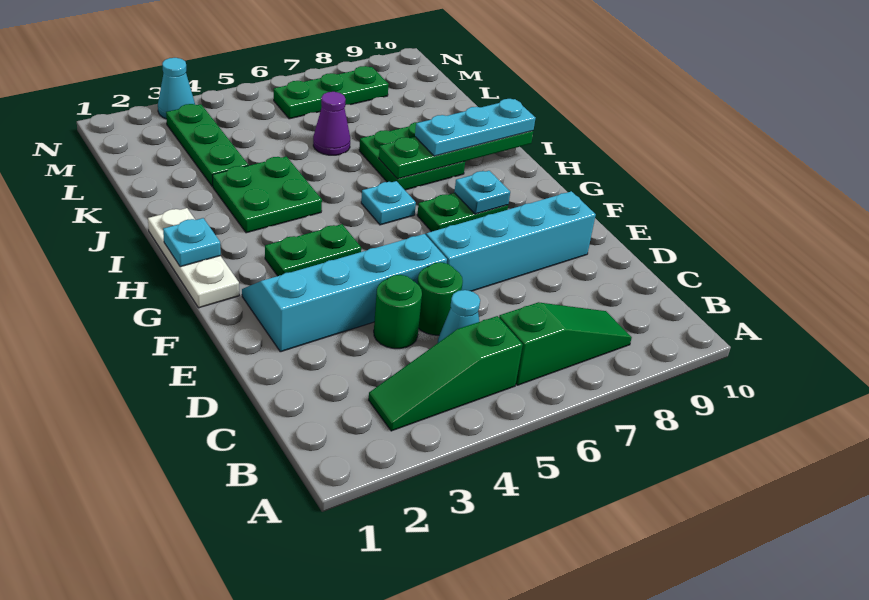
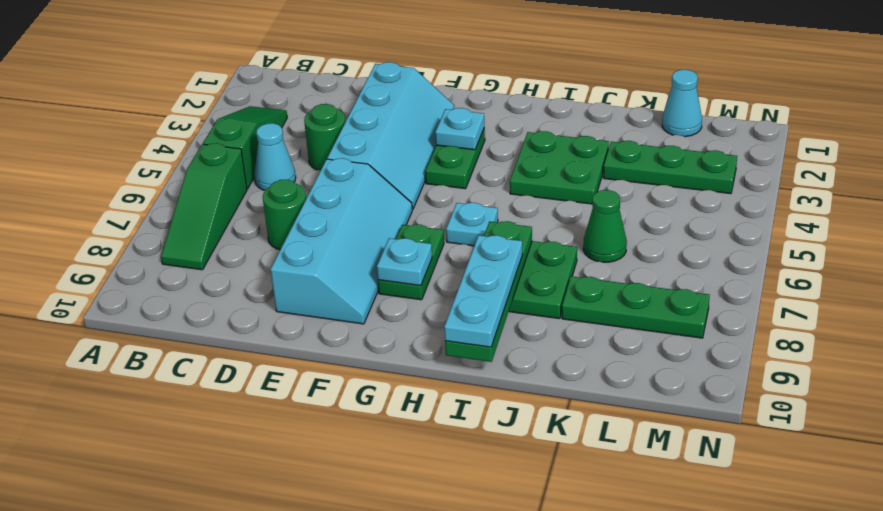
green round brick D5 level 1 -> green round brick D7 level 1
white plate G1:I1 level 1 -> none
cyan plate H1 level 2 -> cyan plate G3 level 2
purple cone K6 level 1 -> green cone K6 level 1
green plate M6:M8 level 1 -> green plate K8:M8 level 1
cyan cone N3 level 1 -> cyan cone L1 level 1

